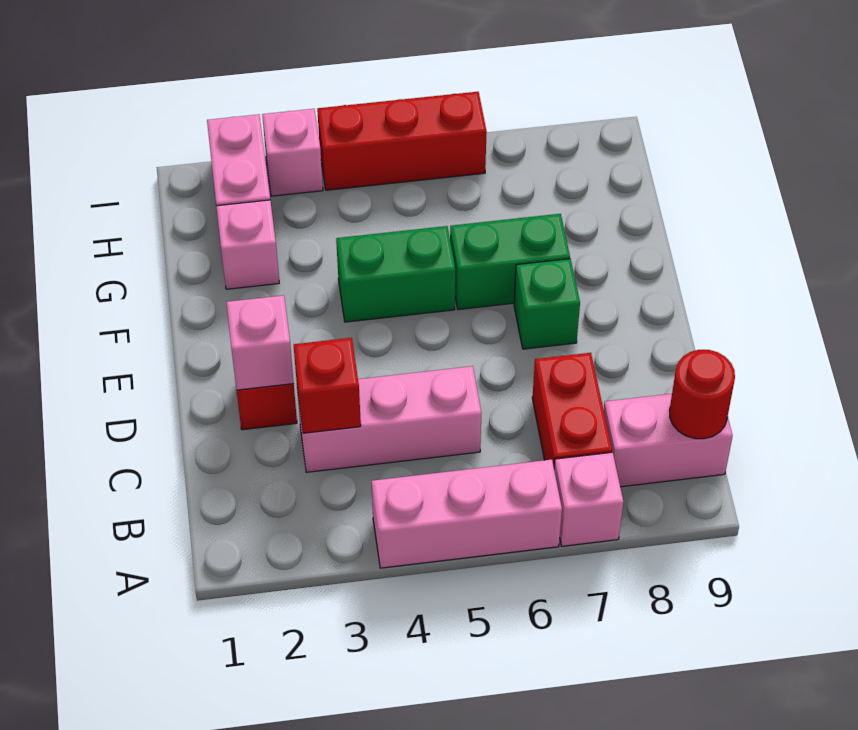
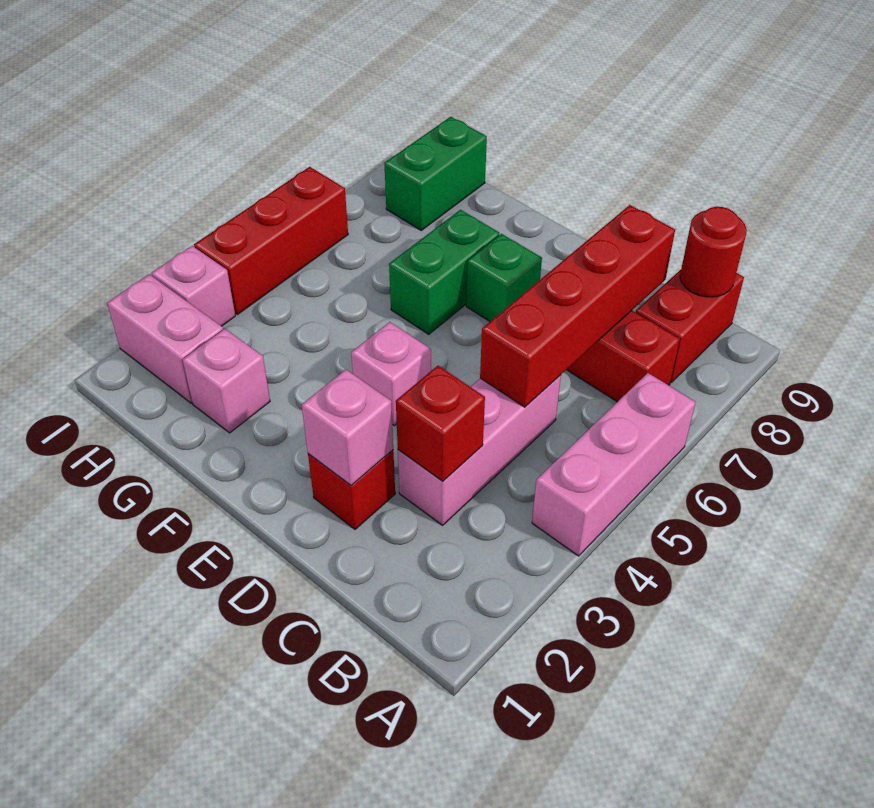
pink brick A7 level 1 -> pink brick E4 level 1
pink brick B8:B9 level 1 -> red brick B8:B9 level 1
none -> red brick C5:C8 level 2
green brick F4:F5 level 1 -> green brick H8:H9 level 1

